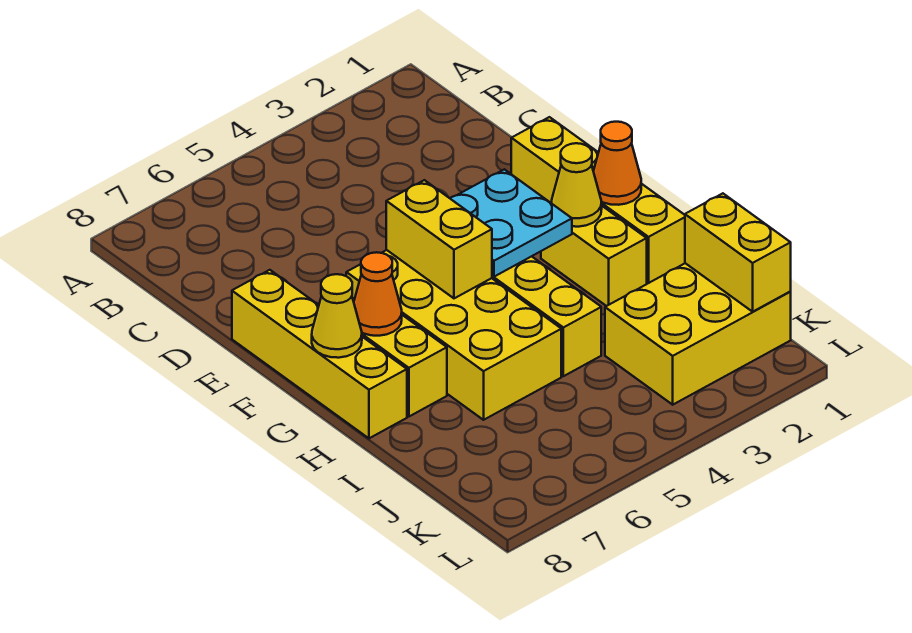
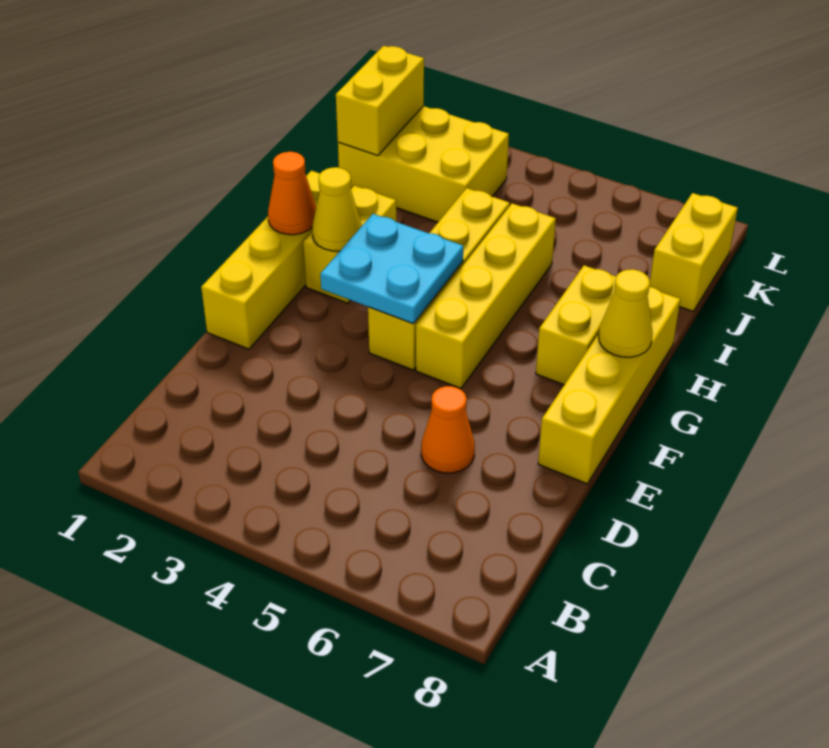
yellow brick F5:I6 level 1 -> yellow brick F5:I5 level 1
yellow brick F5:G5 level 2 -> yellow brick J8:K8 level 1
orange cone G7 level 2 -> orange cone D6 level 1

